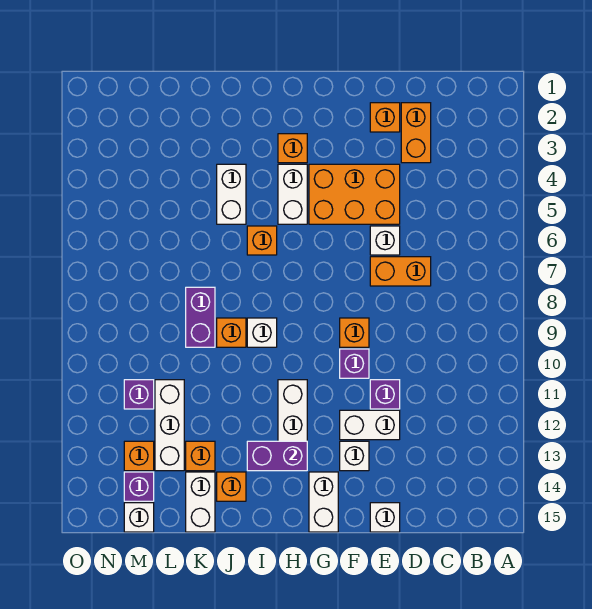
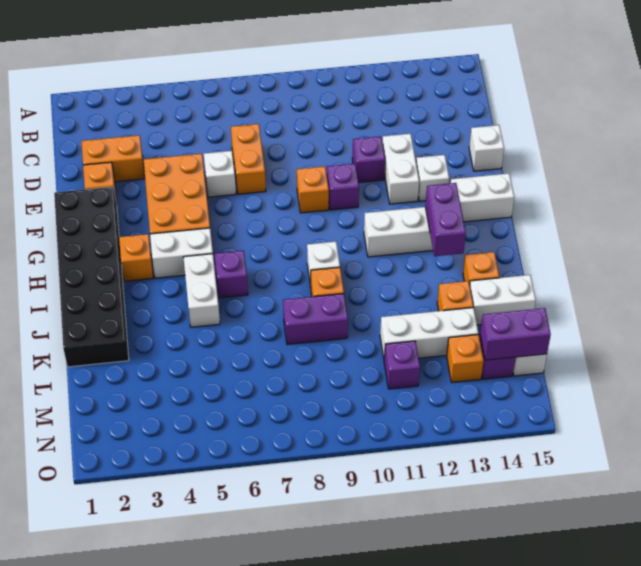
none -> black brick F1:K2 level 1
orange brick I6 level 1 -> purple brick I6 level 1
white brick J4:J5 level 1 -> white brick I5:J5 level 1
none -> purple brick M14:M15 level 2

